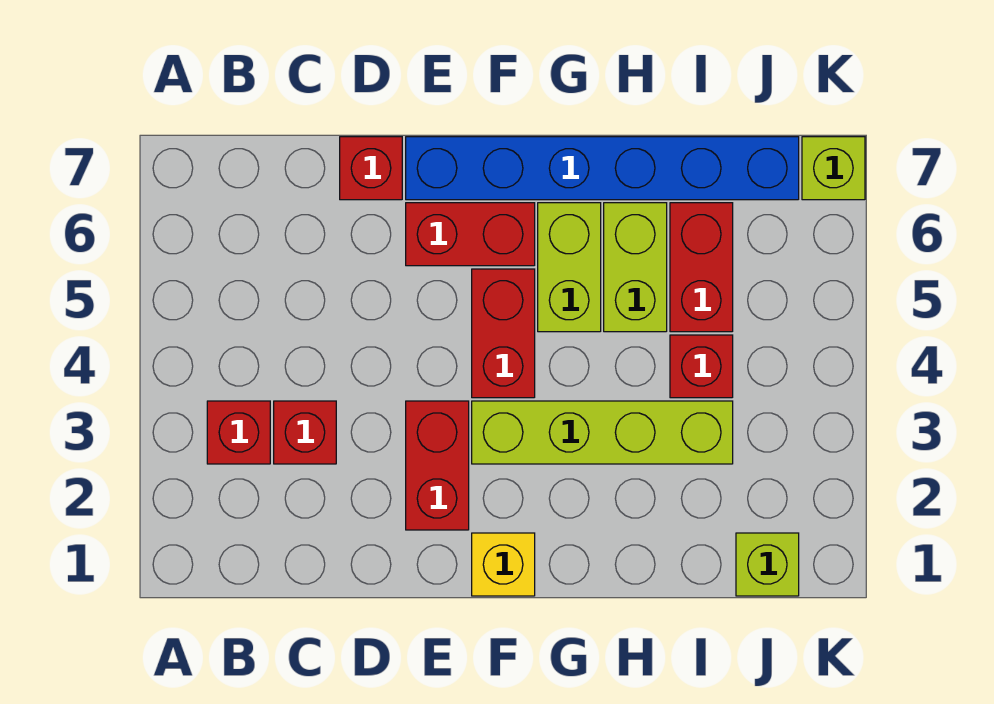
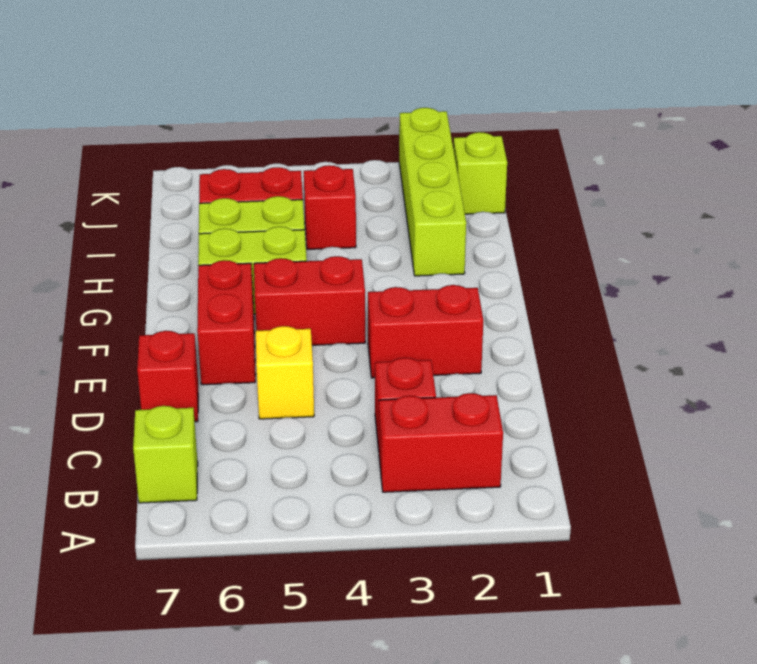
red brick B3 level 1 -> red brick B2:B3 level 1
blue brick E7:J7 level 1 -> none
yellow brick F1 level 1 -> yellow brick D5 level 1
lime brick F3:I3 level 1 -> lime brick H2:K2 level 1
lime brick K7 level 1 -> lime brick B7 level 1

